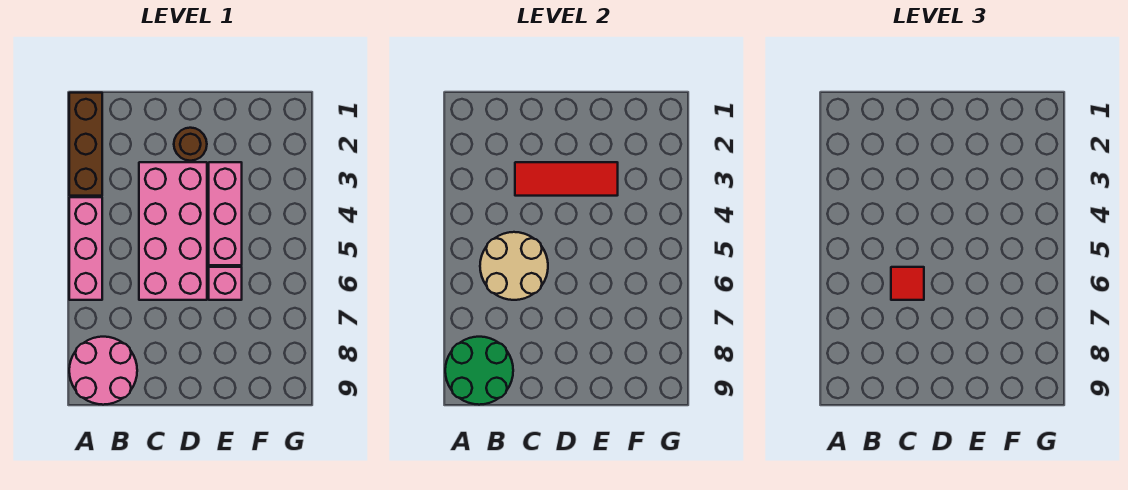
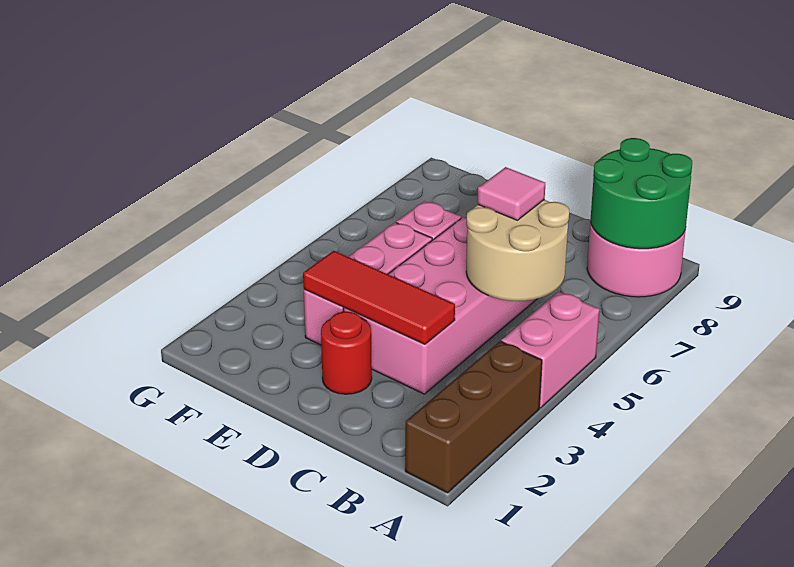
pink brick A4:A6 level 1 -> pink brick A4:A5 level 1
red tile C6 level 3 -> pink tile C6 level 3
brown round brick D2 level 1 -> red round brick D2 level 1

